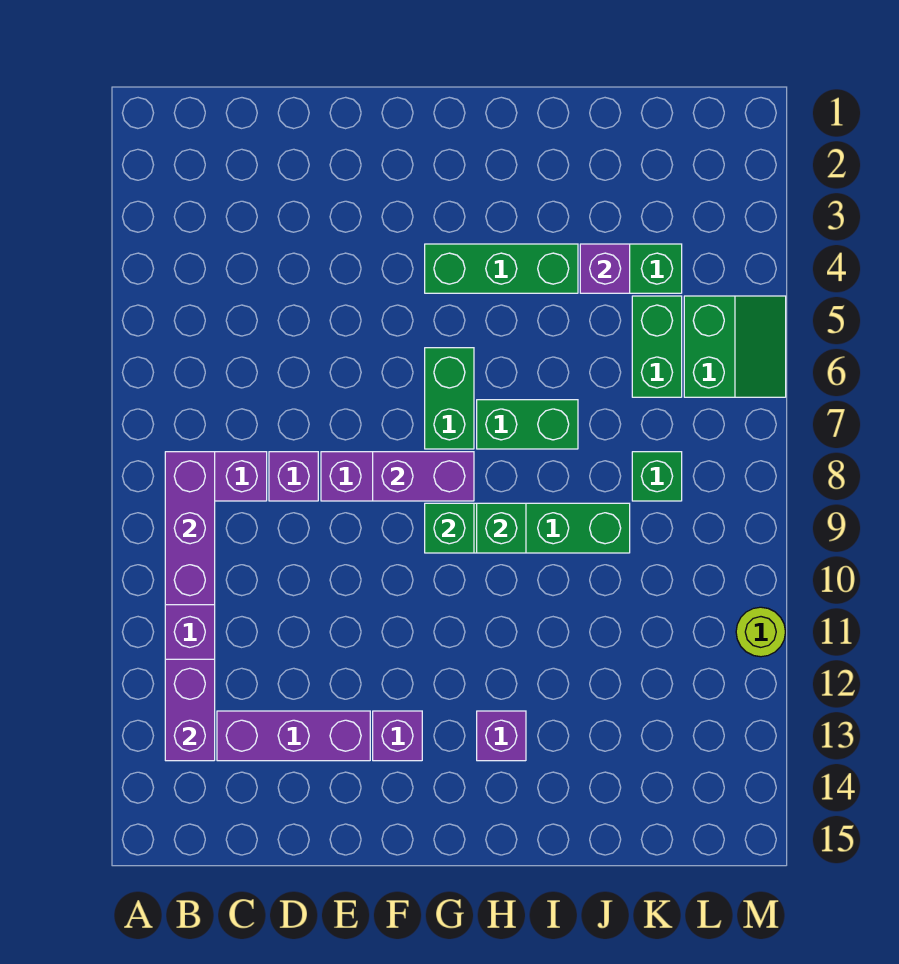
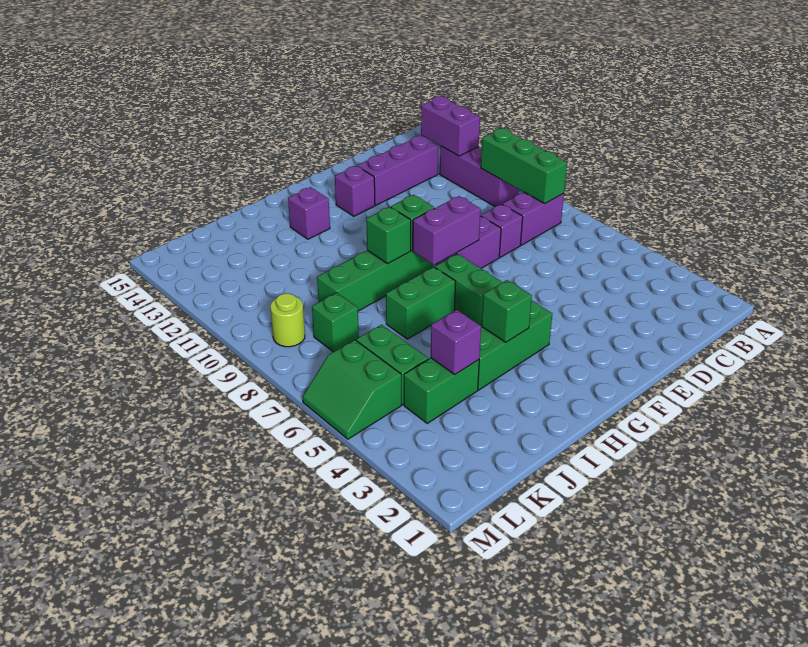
purple brick B8:B10 level 2 -> green brick B8:B10 level 2
none -> green brick H4 level 2
lime round brick M11 level 1 -> lime round brick L9 level 1

